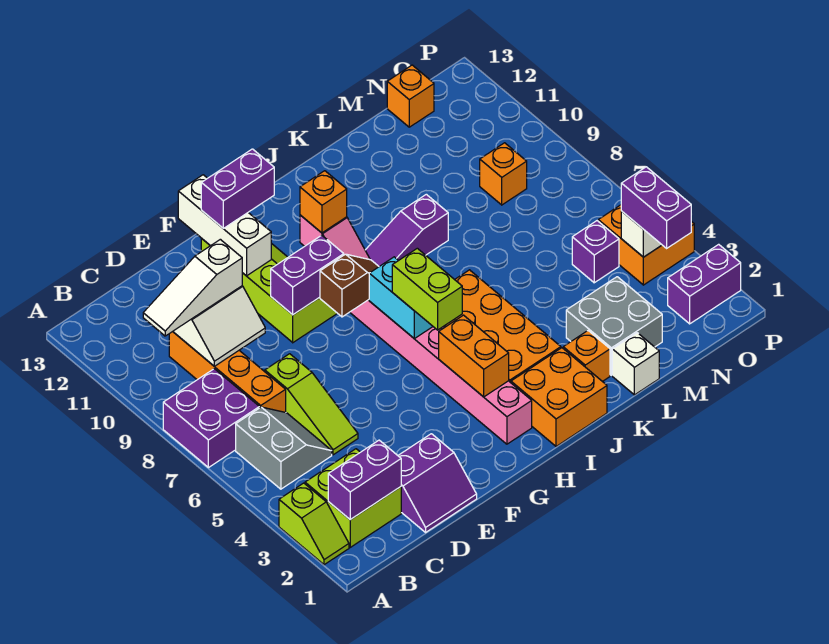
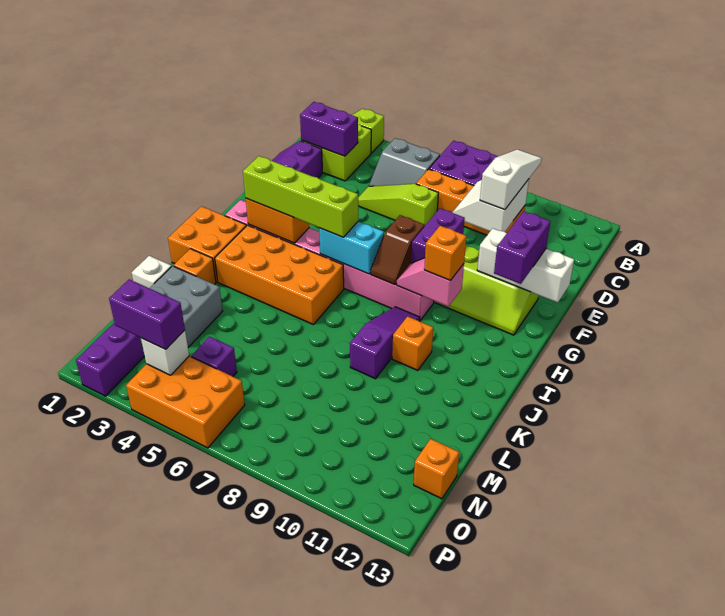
purple brick B2:C2 level 2 -> purple brick C2:C3 level 2
lime brick H5:H6 level 3 -> lime brick H3:H6 level 3
orange brick N9 level 1 -> orange brick J10 level 1
orange brick O4:P5 level 1 -> orange brick O4:P6 level 1

